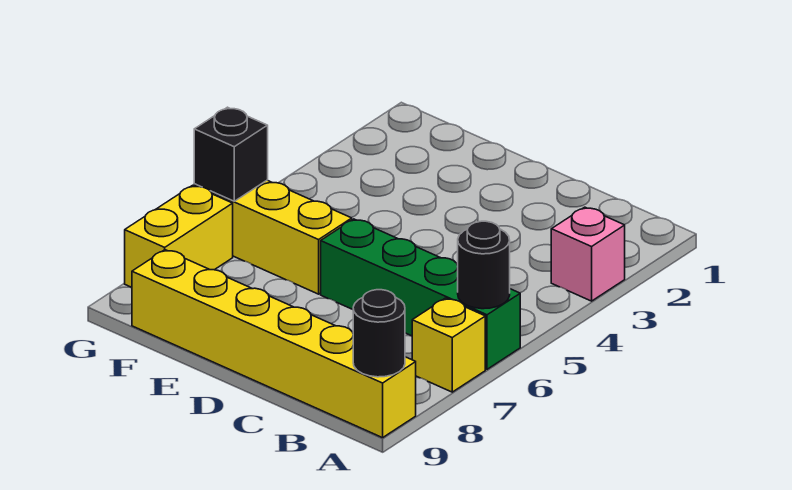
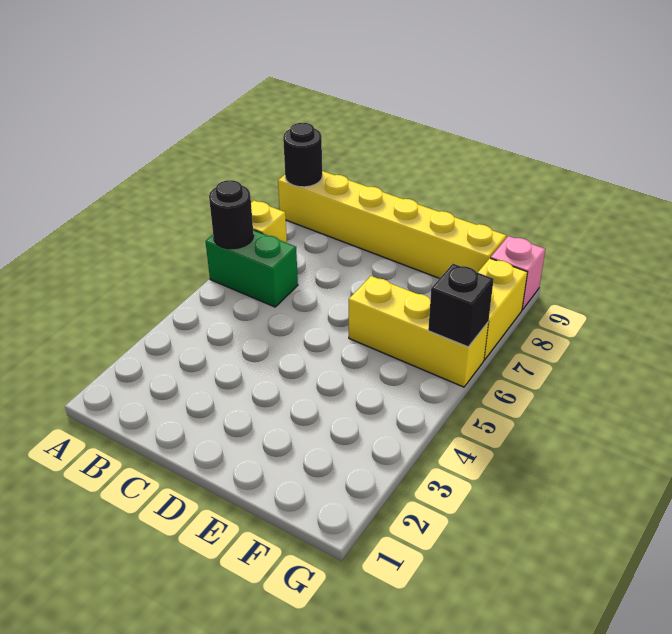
pink brick A3 level 1 -> pink brick G9 level 1
green brick A6:D6 level 1 -> green brick A6:B6 level 1

